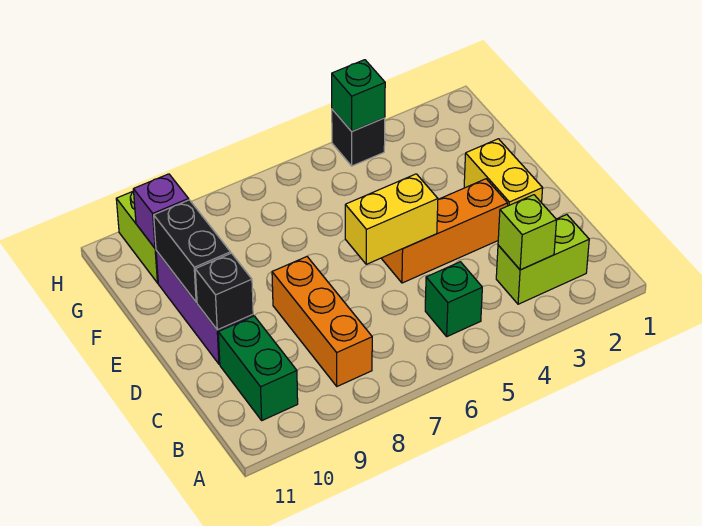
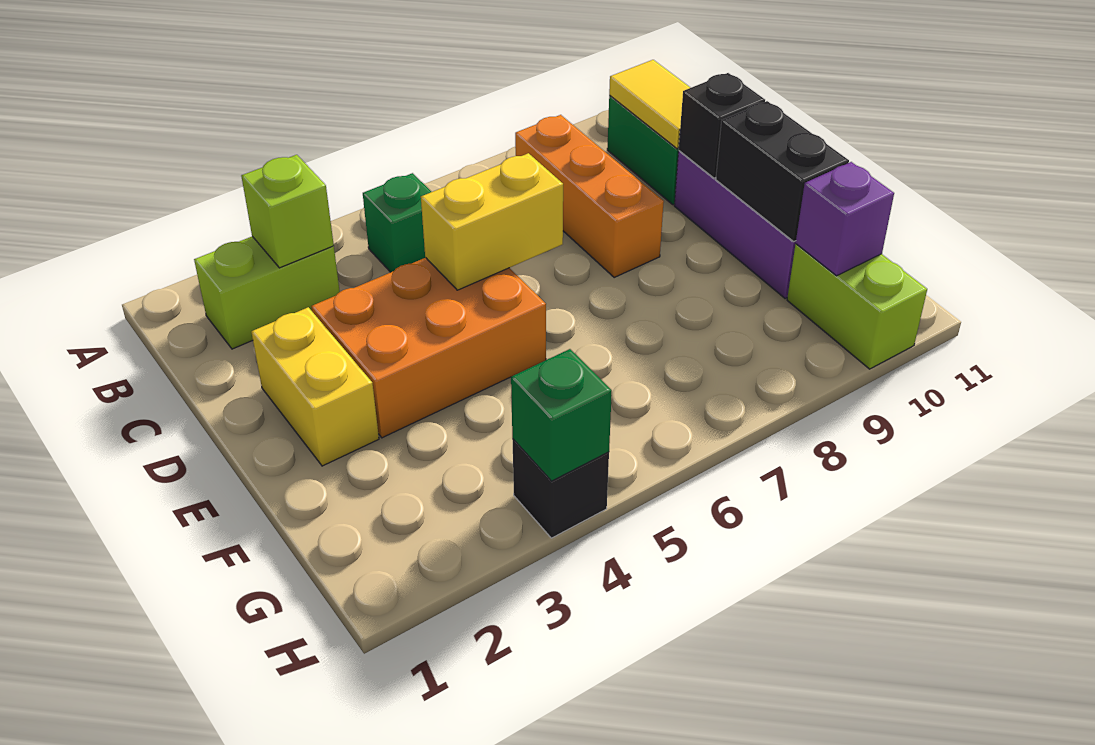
none -> yellow tile B10:C10 level 2
orange brick D3:D5 level 1 -> orange brick D3:E5 level 1

